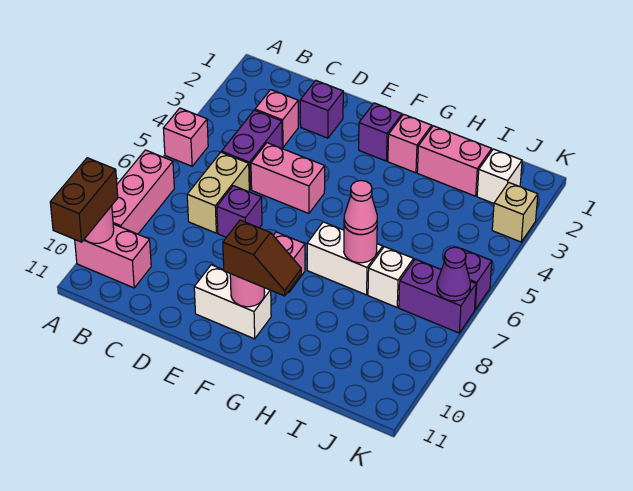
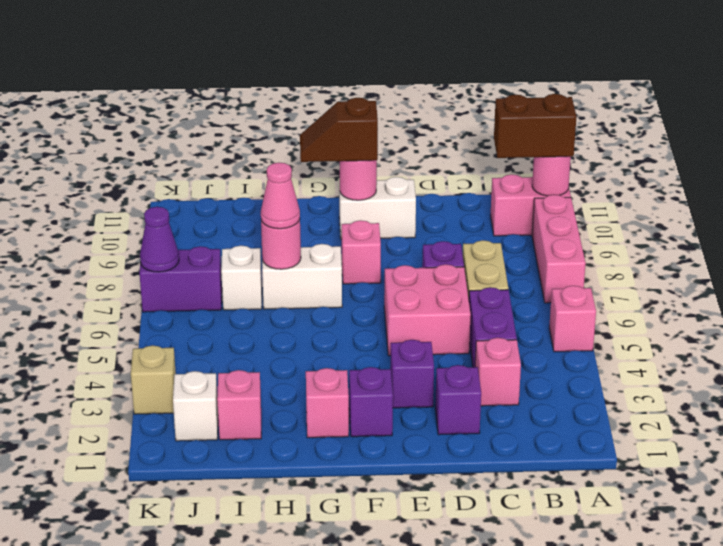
brown brick A10:A11 level 3 -> brown brick A10:B10 level 3
pink brick D5:E5 level 1 -> pink brick D5:E6 level 1
pink brick H2:I2 level 1 -> pink brick I2 level 1
purple brick K6 level 1 -> purple brick E3 level 1

